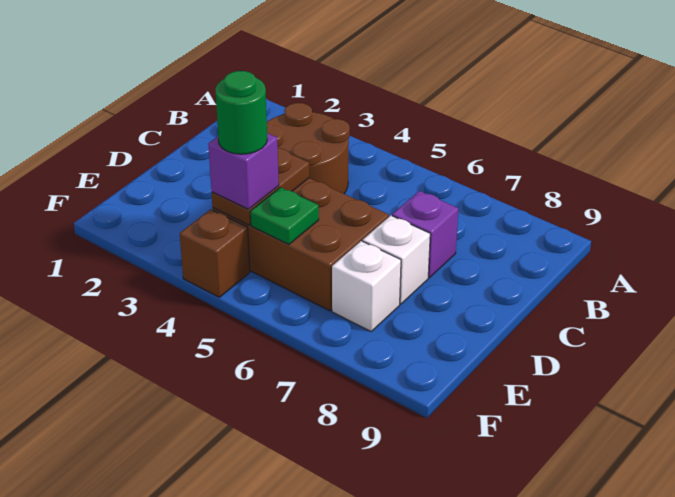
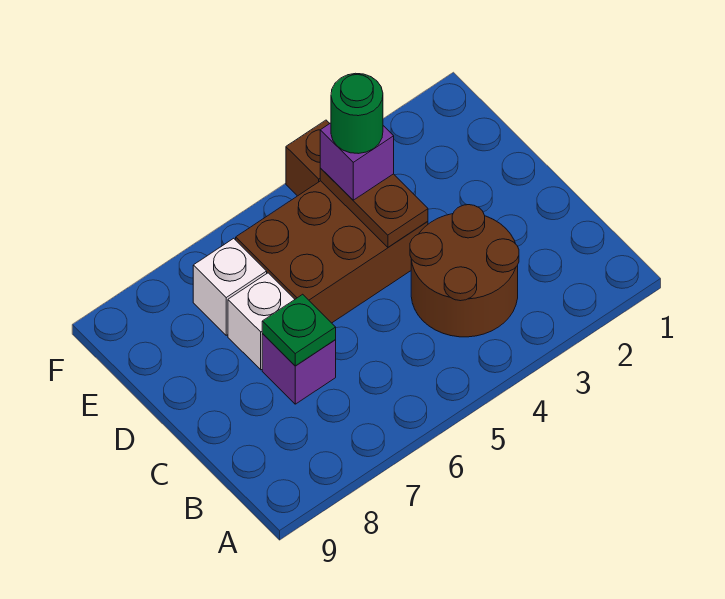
green plate E5 level 2 -> green plate C7 level 2

